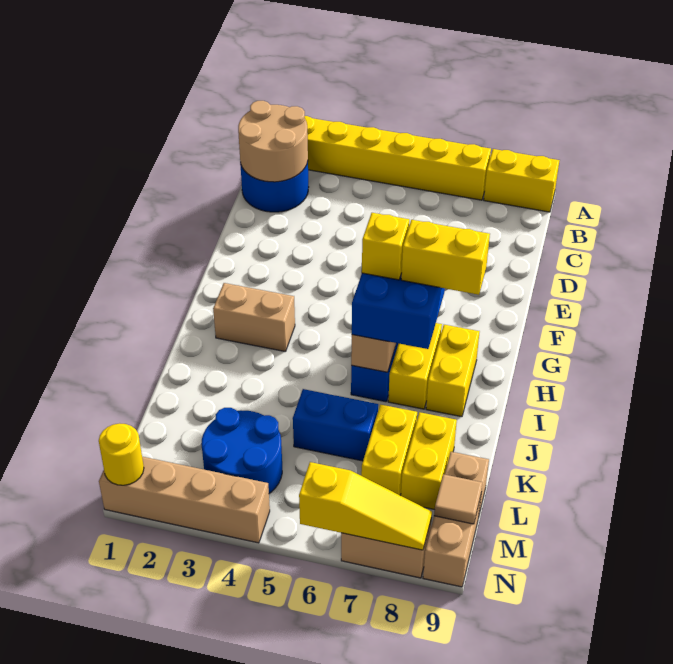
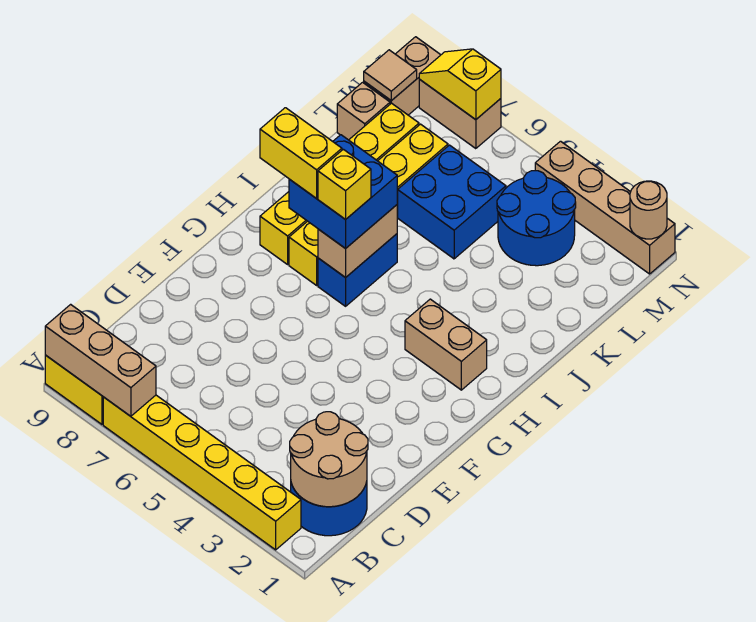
none -> tan brick A7:A9 level 2
blue brick K5:K6 level 1 -> blue brick K5:L6 level 1
yellow round brick N1 level 2 -> tan round brick N1 level 2
yellow slope N6:N8 level 2 top 6 -> yellow slope N7:N8 level 2 top 7

